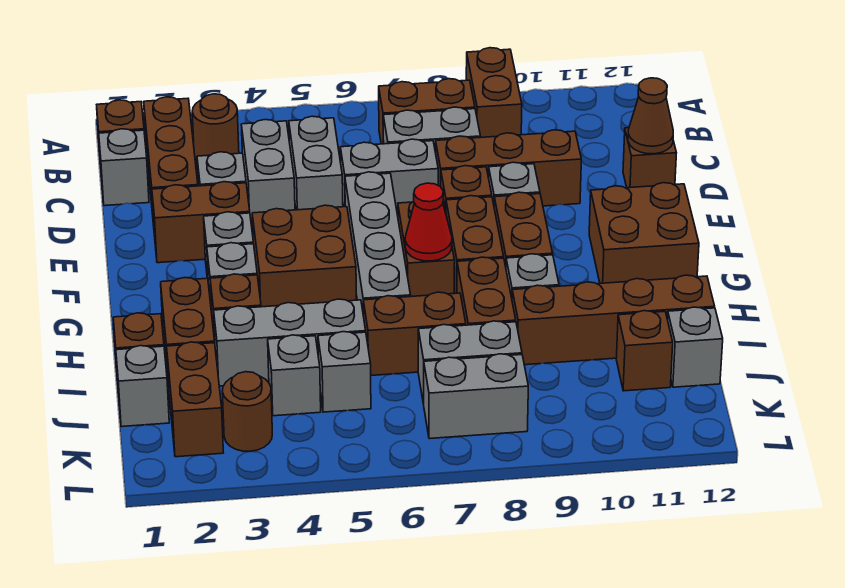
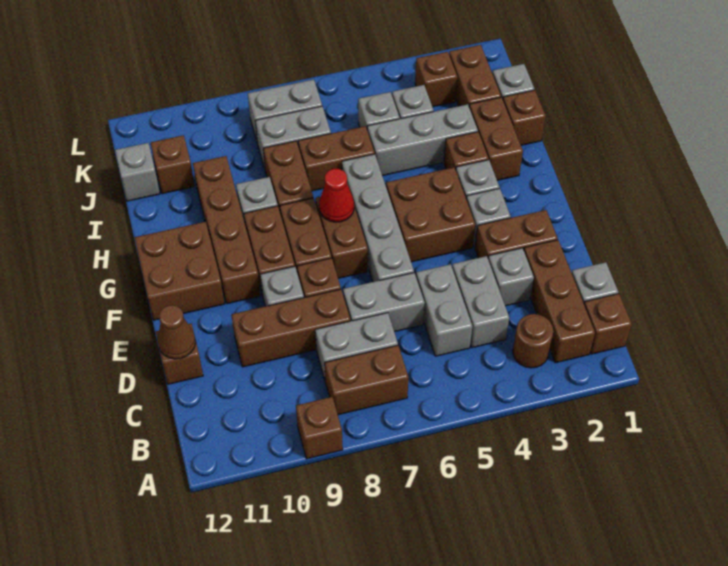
brown brick A9:B9 level 1 -> brown brick A9 level 1
brown brick I9:I12 level 1 -> brown brick F10:I10 level 1
brown round brick K3 level 1 -> brown brick K3 level 1

